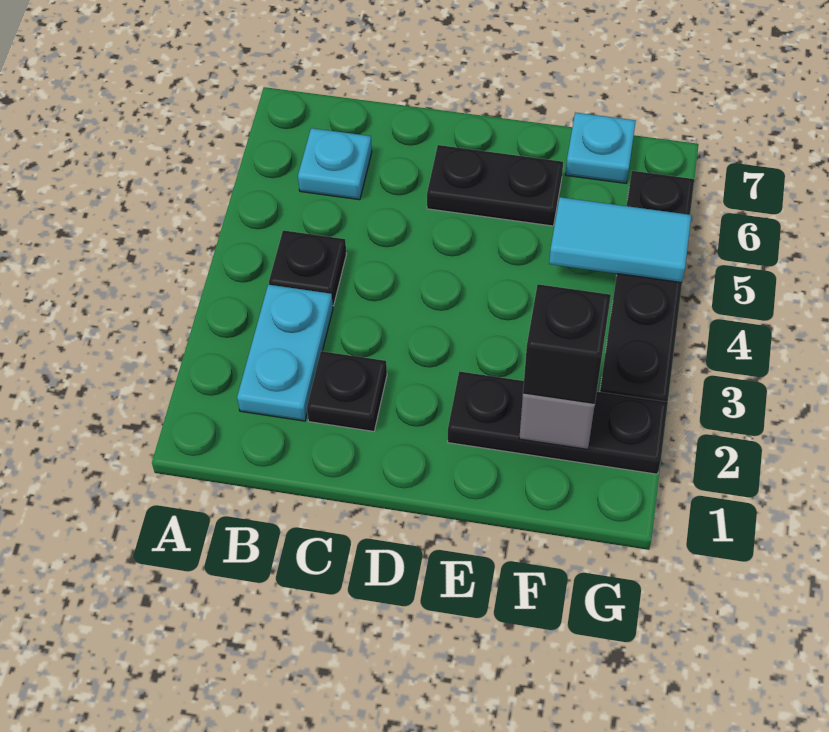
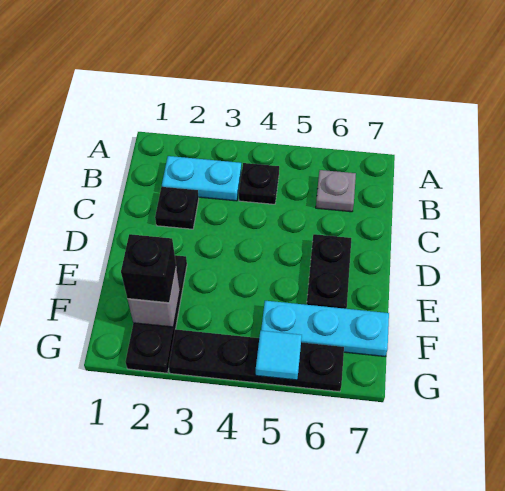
cyan plate B6 level 1 -> grey plate B6 level 1
cyan tile F5:G5 level 2 -> cyan tile G5 level 2
cyan plate F7 level 1 -> cyan plate F5:F7 level 1

